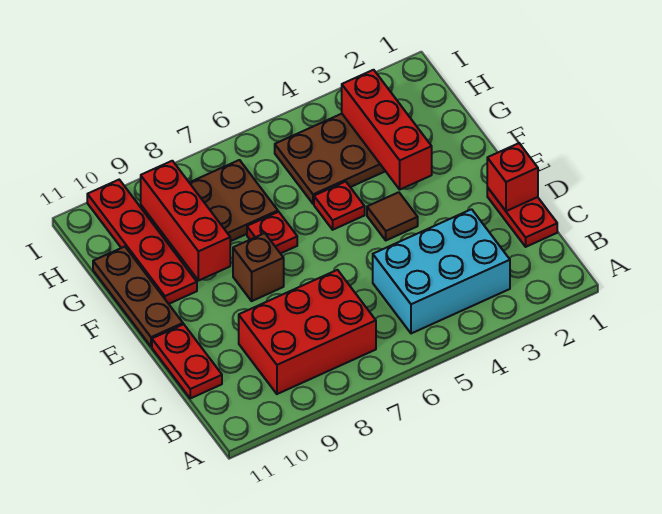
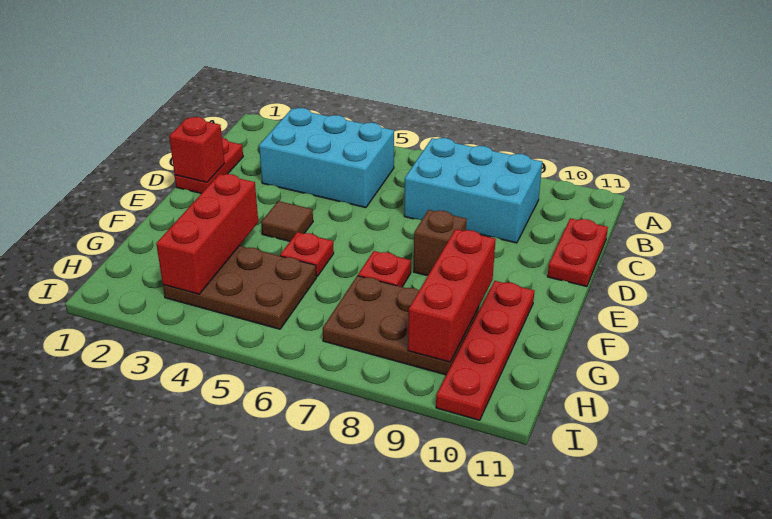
red brick B7:C9 level 1 -> cyan brick B7:C9 level 1
brown plate E11:G11 level 1 -> none

